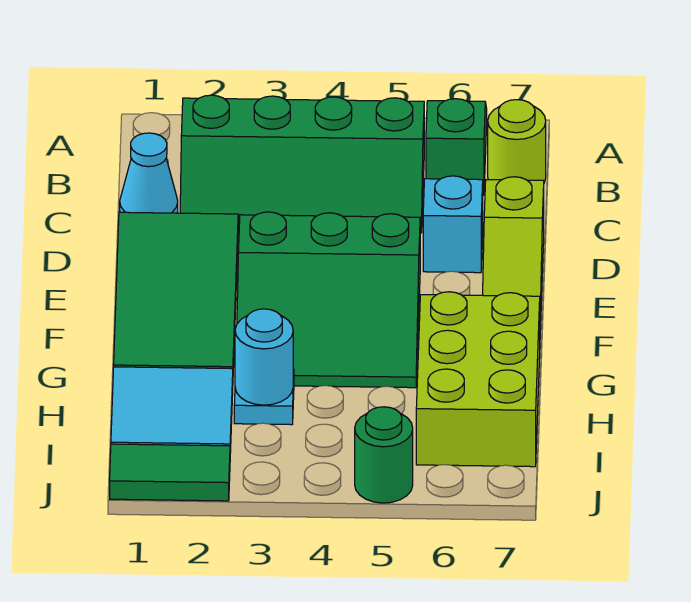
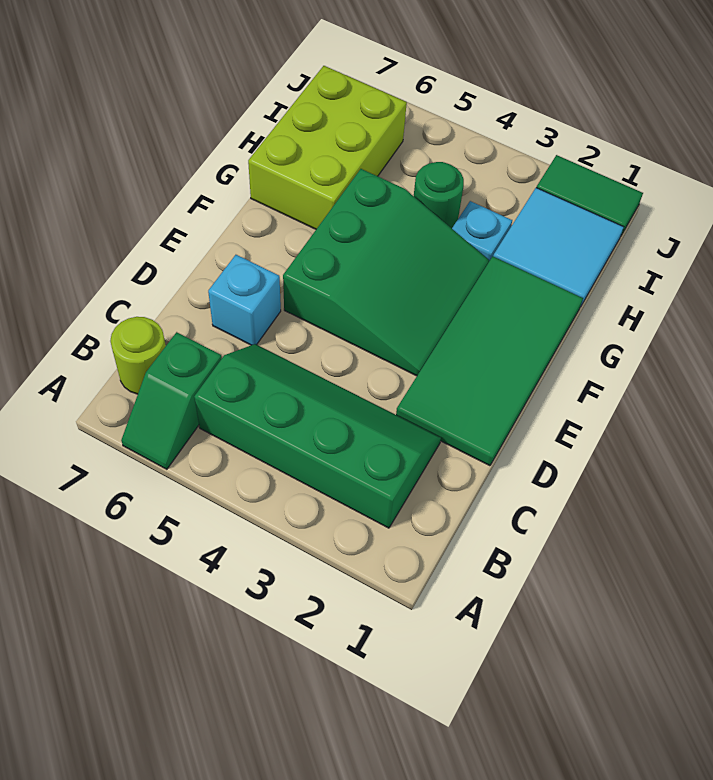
cyan cone C1 level 1 -> none
lime slope D7:F7 level 1 top D -> none
green slope E3:G5 level 1 top E -> green slope E3:G5 level 1 top 5
cyan round brick H3 level 2 -> none
green round brick J5 level 1 -> green round brick H4 level 1

